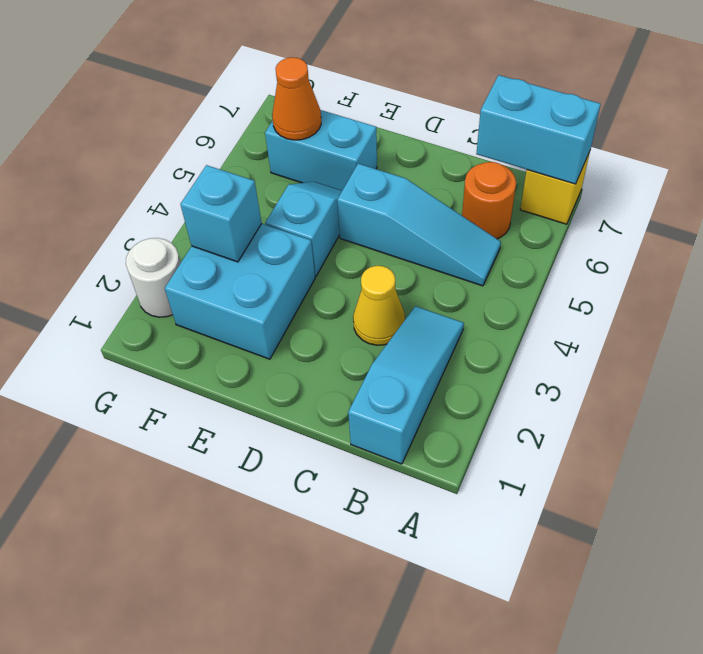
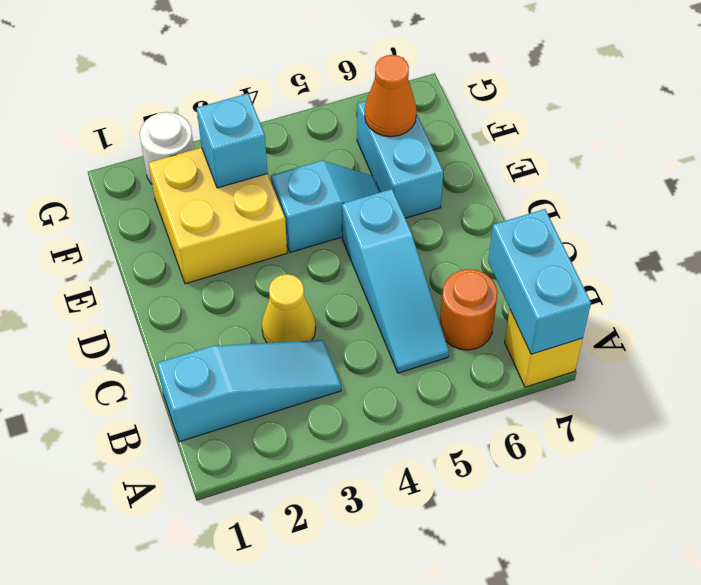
cyan brick E2:F3 level 1 -> yellow brick E2:F3 level 1

